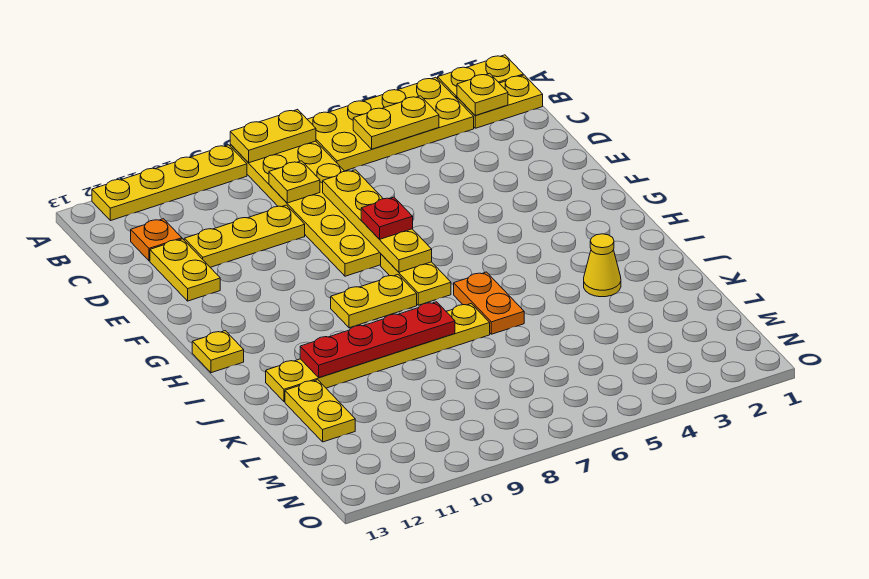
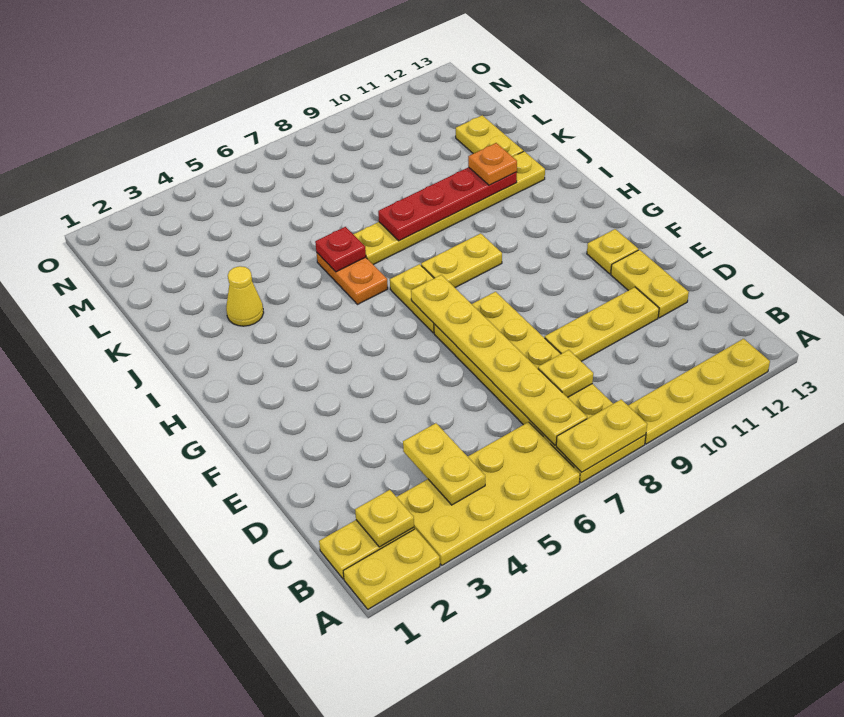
yellow plate B4:B5 level 2 -> yellow plate B4:C4 level 2
orange plate C12 level 1 -> orange plate J11 level 3
yellow plate D7:G7 level 2 -> yellow plate B7:G7 level 2
red plate F7 level 3 -> red plate J6 level 2
yellow plate H13 level 1 -> yellow plate F12 level 1

